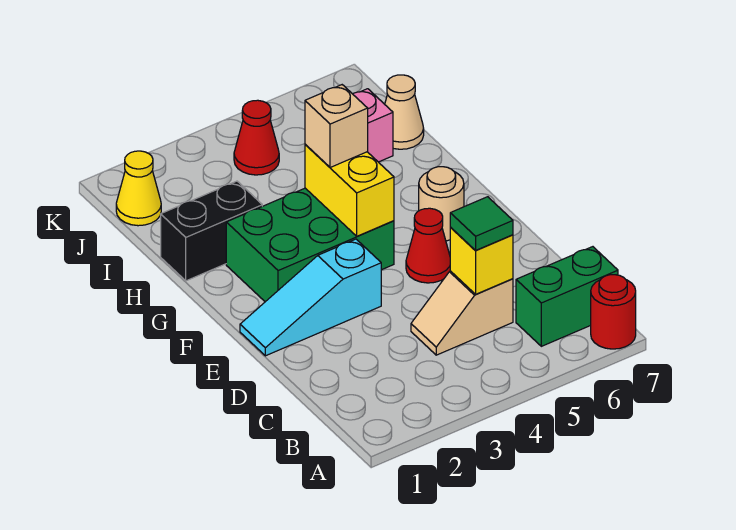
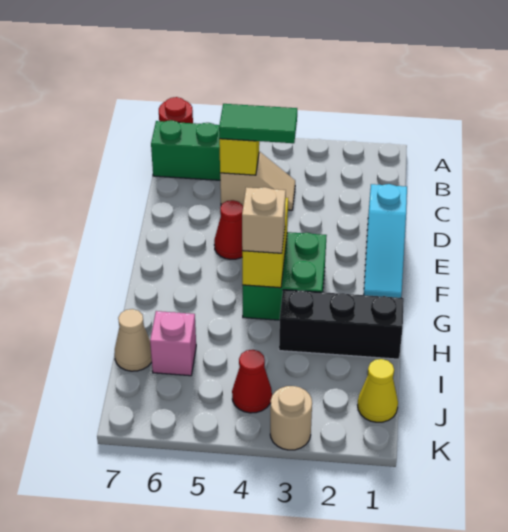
green tile C5 level 3 -> green tile C4:C5 level 3
cyan slope E1:E3 level 1 top 3 -> cyan slope D1:F1 level 1 top D
green brick F2:G4 level 1 -> green brick F3:G4 level 1
tan round brick F6 level 1 -> tan round brick K3 level 1
black brick H1:H2 level 1 -> black brick H1:H3 level 1

